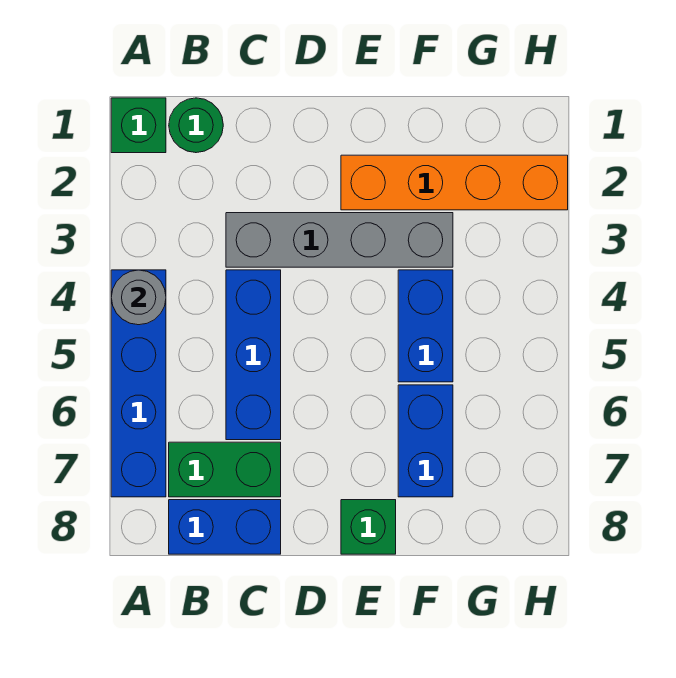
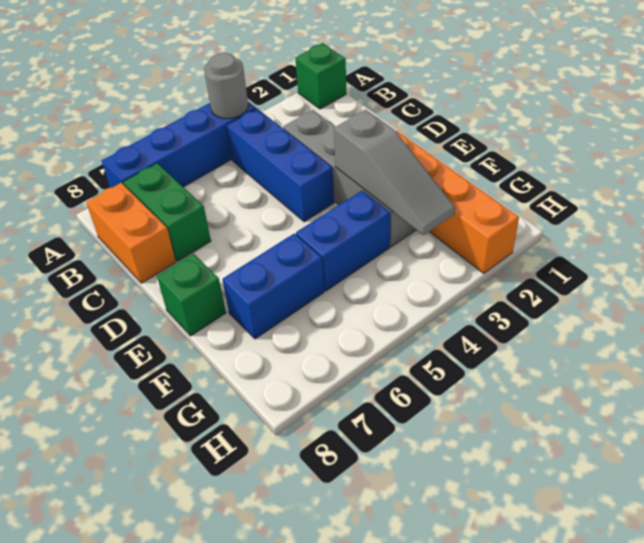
green round brick B1 level 1 -> none
blue brick B8:C8 level 1 -> orange brick B8:C8 level 1
blue brick C4:C6 level 1 -> blue brick B4:D4 level 1
none -> grey slope E3:G3 level 2 top E

